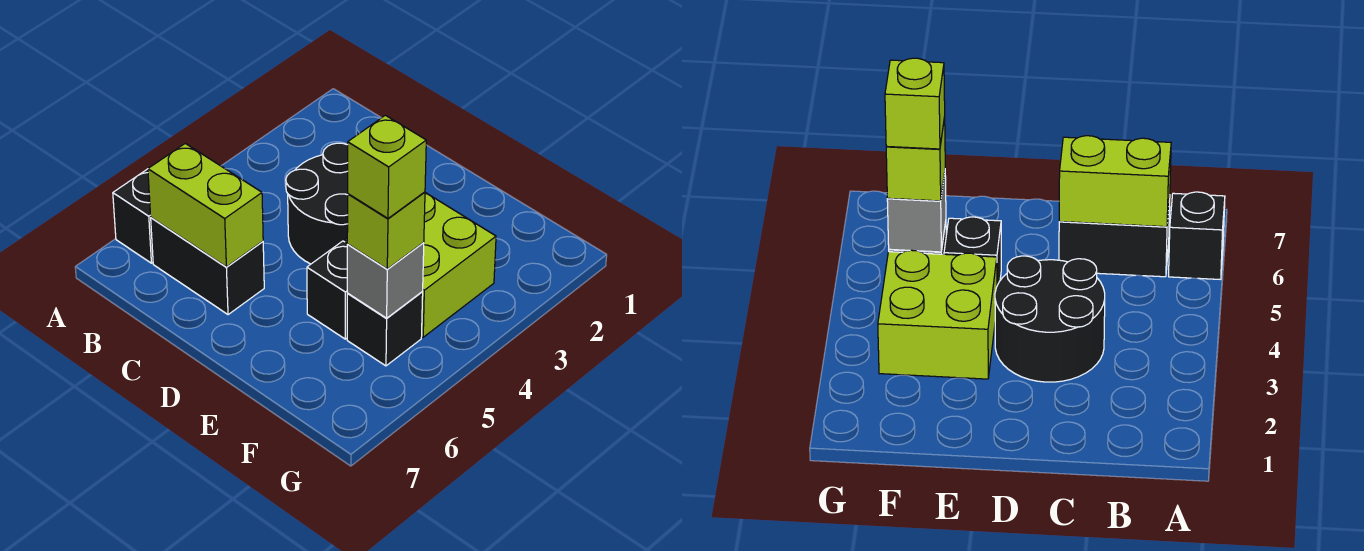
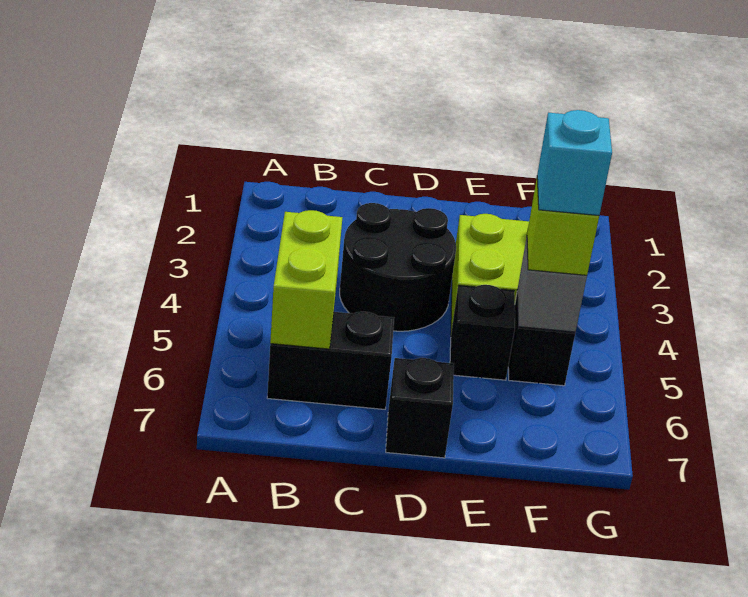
black brick A6 level 1 -> black brick D7 level 1
lime brick B6:C6 level 2 -> lime brick B5:B6 level 2
lime brick F5 level 4 -> cyan brick F5 level 4

